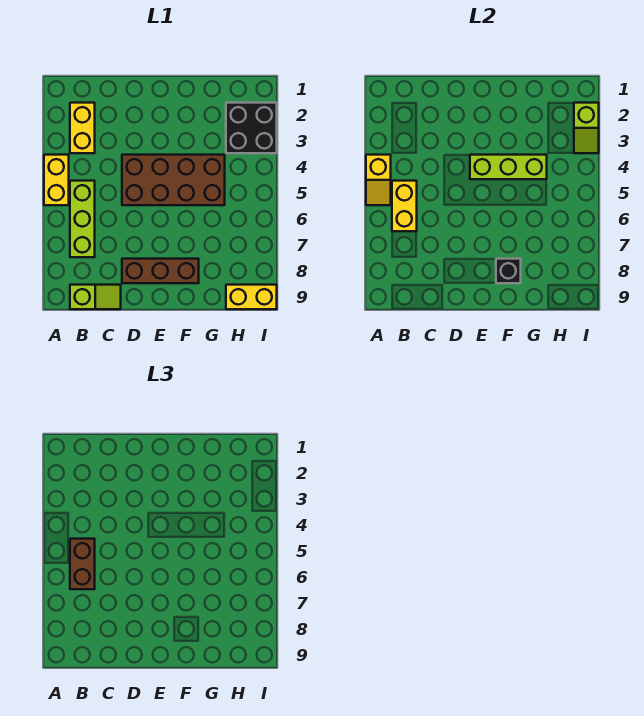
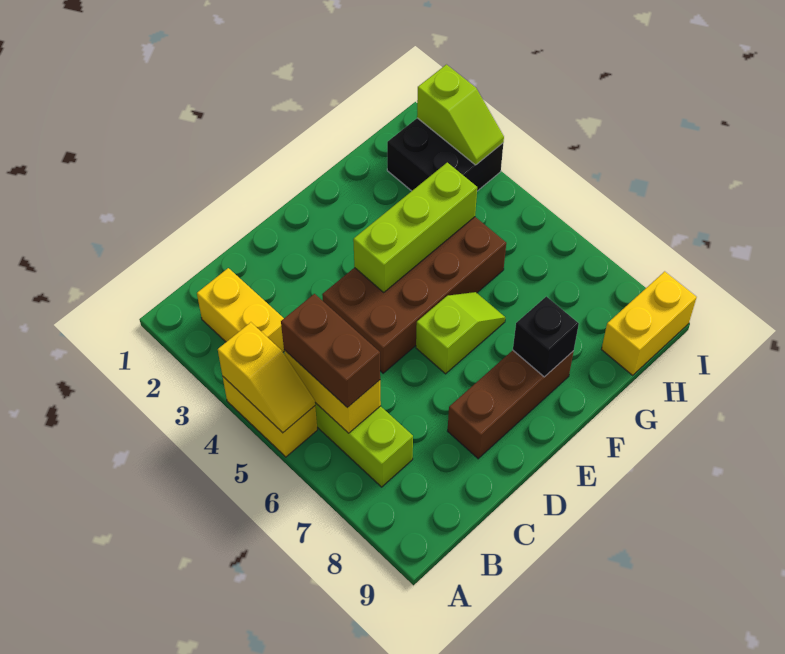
lime slope B9:C9 level 1 top B -> lime slope E6:F6 level 1 top E

